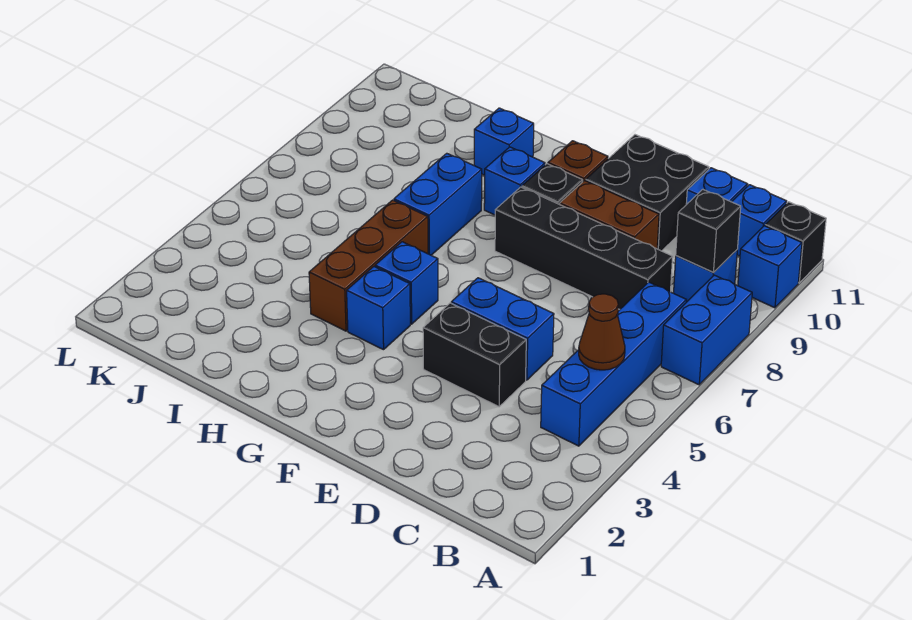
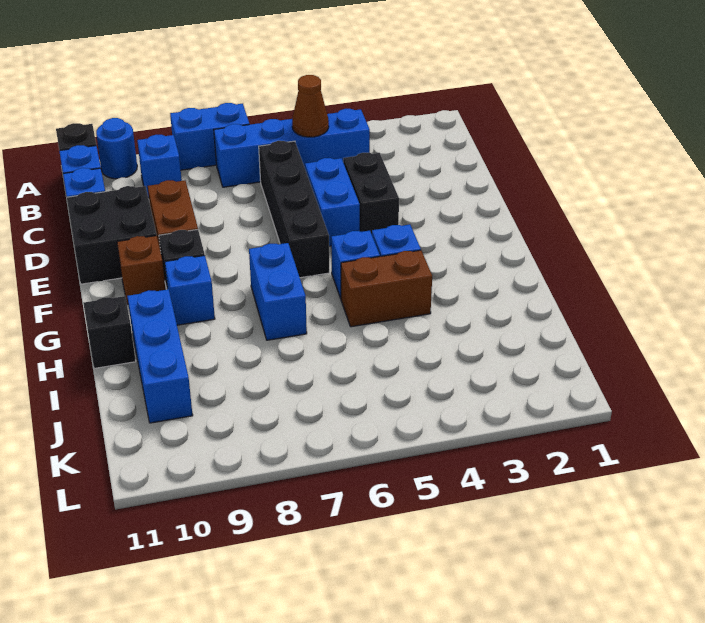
blue brick A10 level 1 -> blue round brick A10 level 1
black brick B9 level 2 -> black brick H11 level 1
black brick C8:F8 level 1 -> black brick C6:F6 level 1
brown brick H4:H6 level 1 -> brown brick H4:H5 level 1
blue brick H7:H8 level 1 -> blue brick G7:H7 level 1
blue brick H10 level 1 -> blue brick H10:J10 level 1

